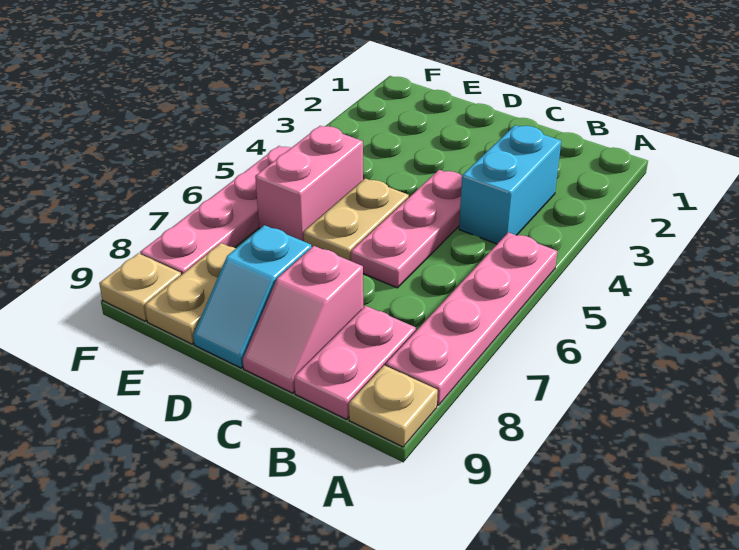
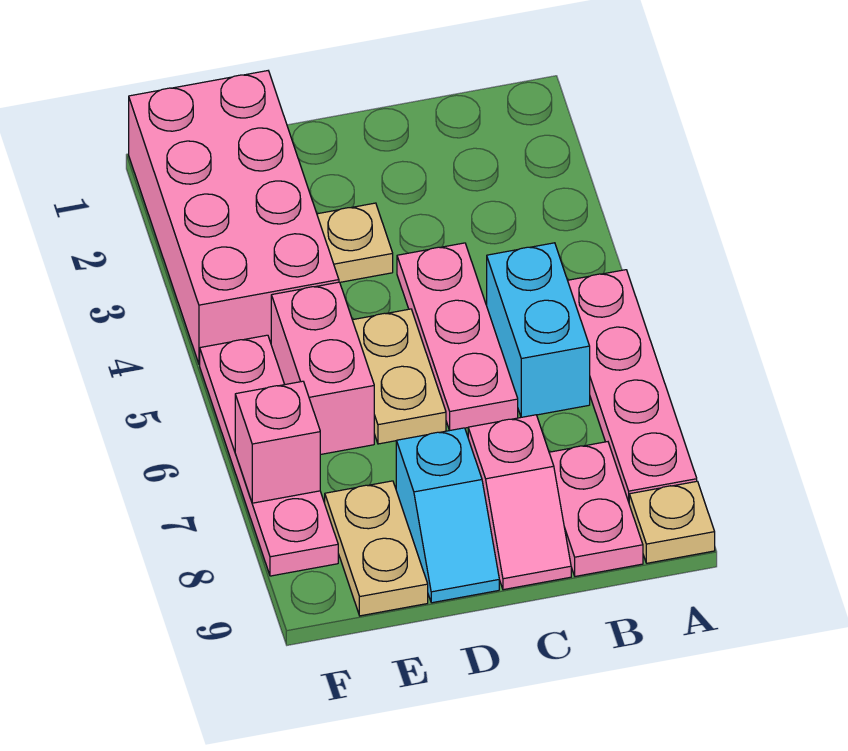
cyan brick B3:B4 level 1 -> cyan brick B5:B6 level 1
none -> pink brick E1:F4 level 1
none -> pink brick F7 level 2
tan plate F9 level 1 -> tan plate D3 level 1

